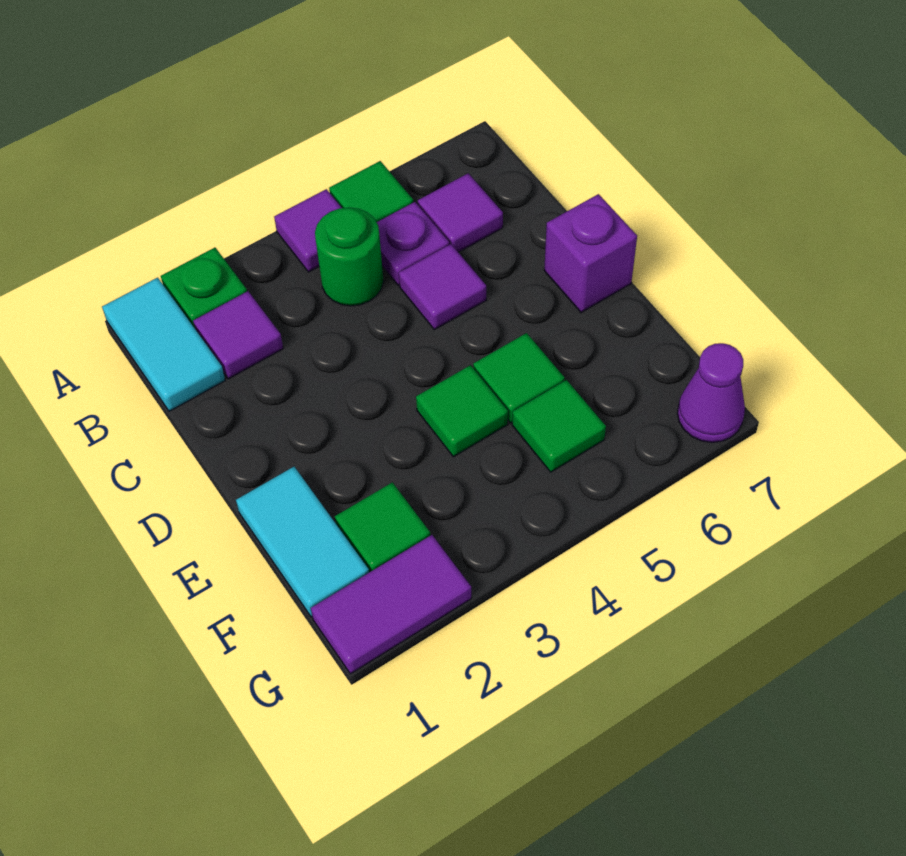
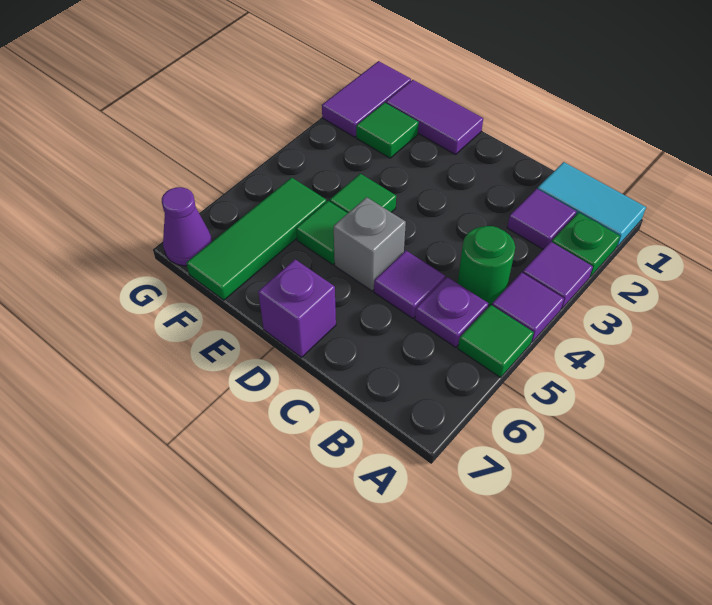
purple tile B6 level 1 -> purple tile A3 level 1
none -> grey brick D5 level 1
cyan tile E1:F1 level 1 -> purple tile E1:F1 level 1
green tile F5 level 1 -> green tile F5:F7 level 1

